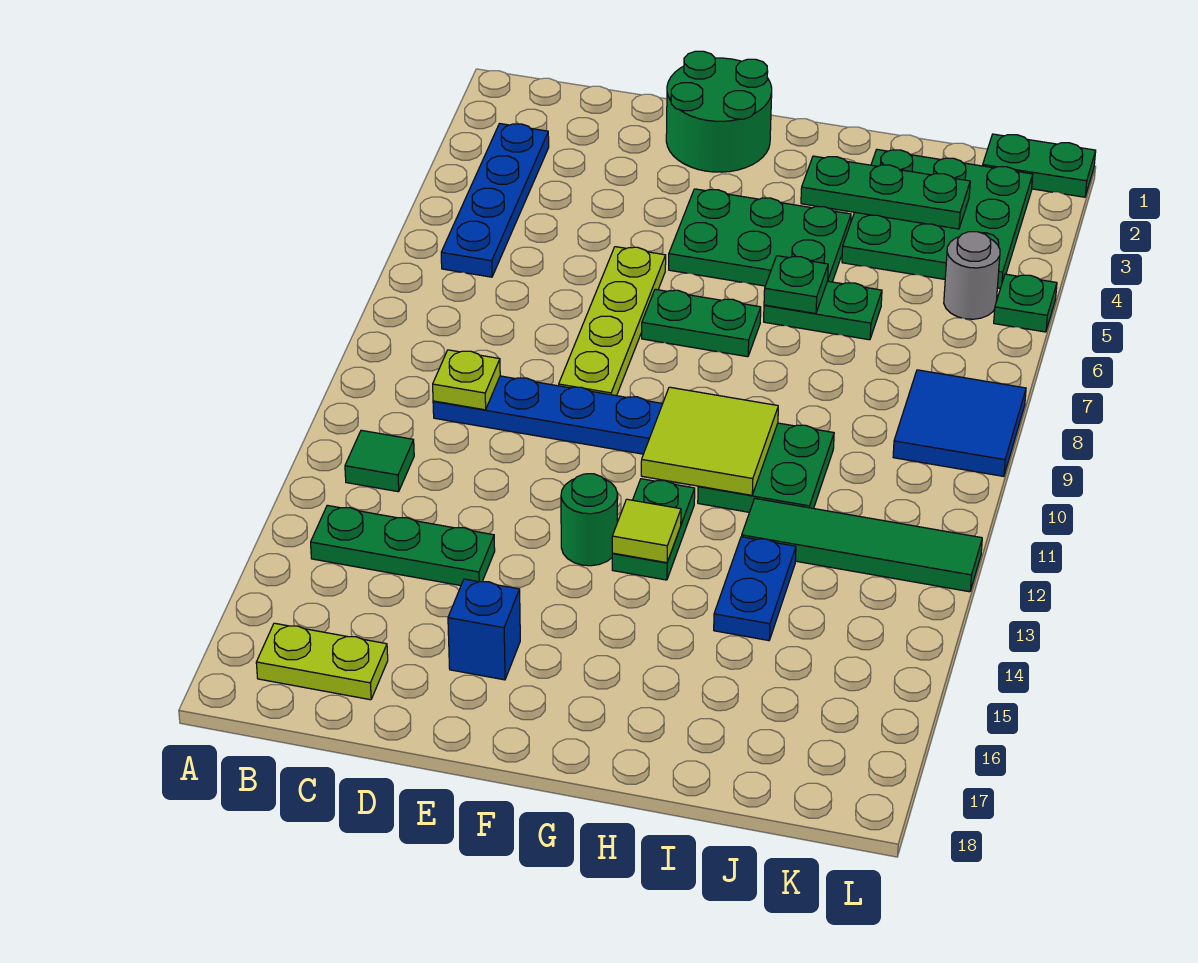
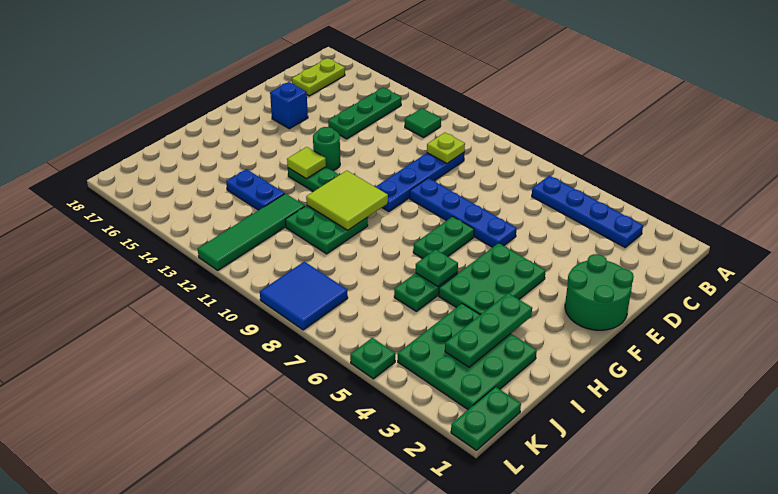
lime plate E6:E9 level 1 -> blue plate E6:E9 level 1
grey round brick K5 level 1 -> none

